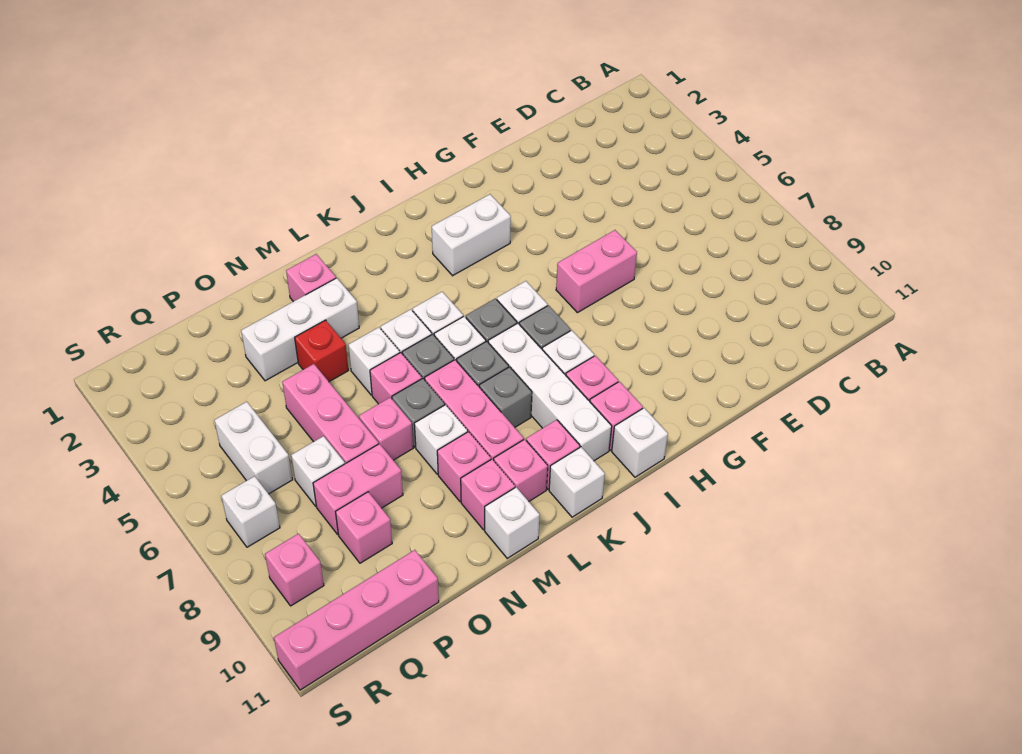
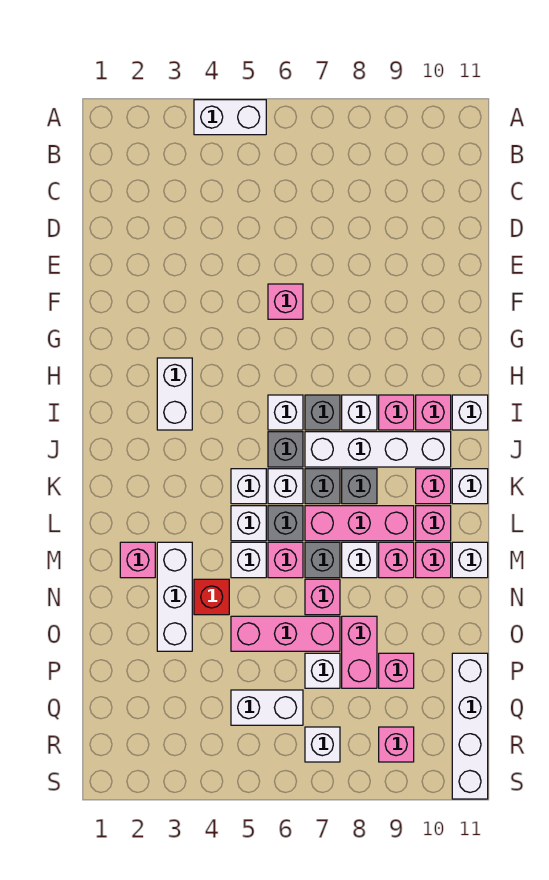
none -> white brick A4:A5 level 1
pink brick F6:G6 level 1 -> pink brick F6 level 1
pink brick P11:S11 level 1 -> white brick P11:S11 level 1

